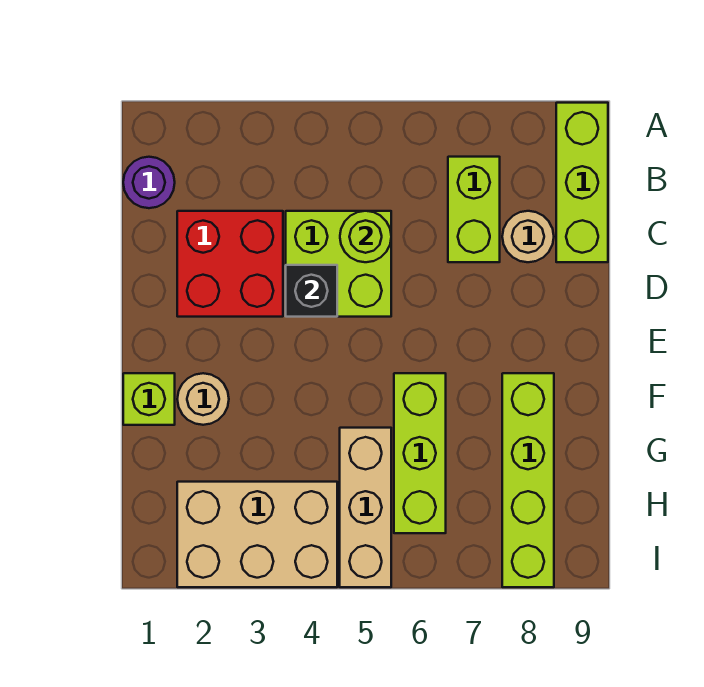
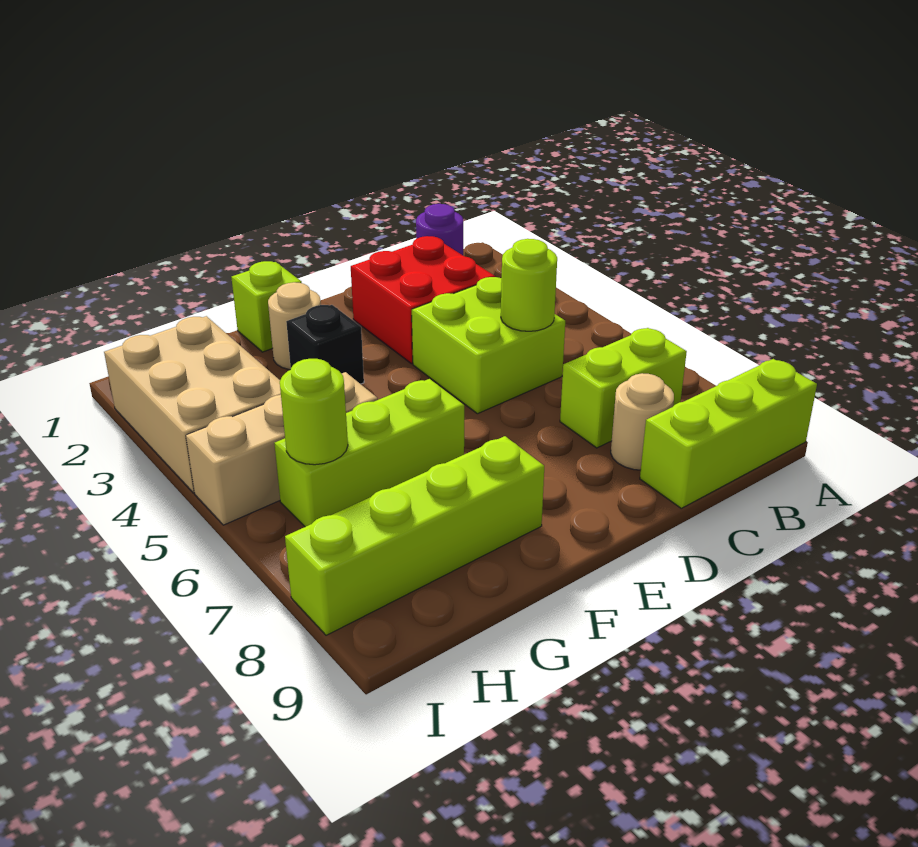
black brick D4 level 2 -> black brick F3 level 1
none -> lime round brick H6 level 2

